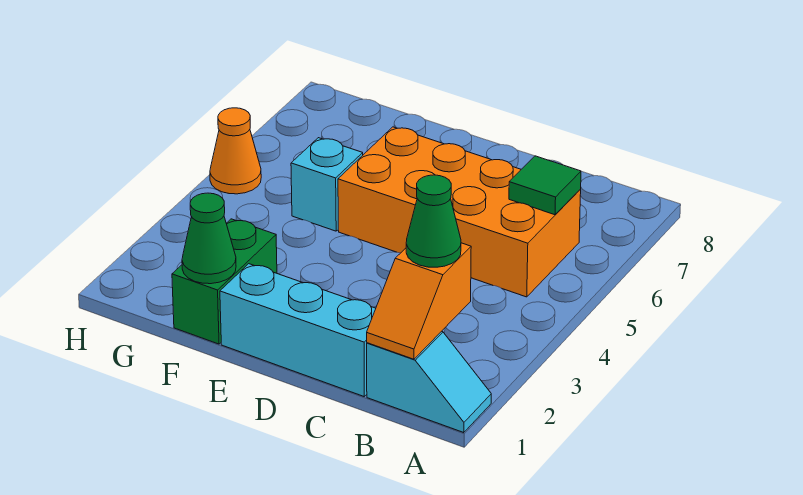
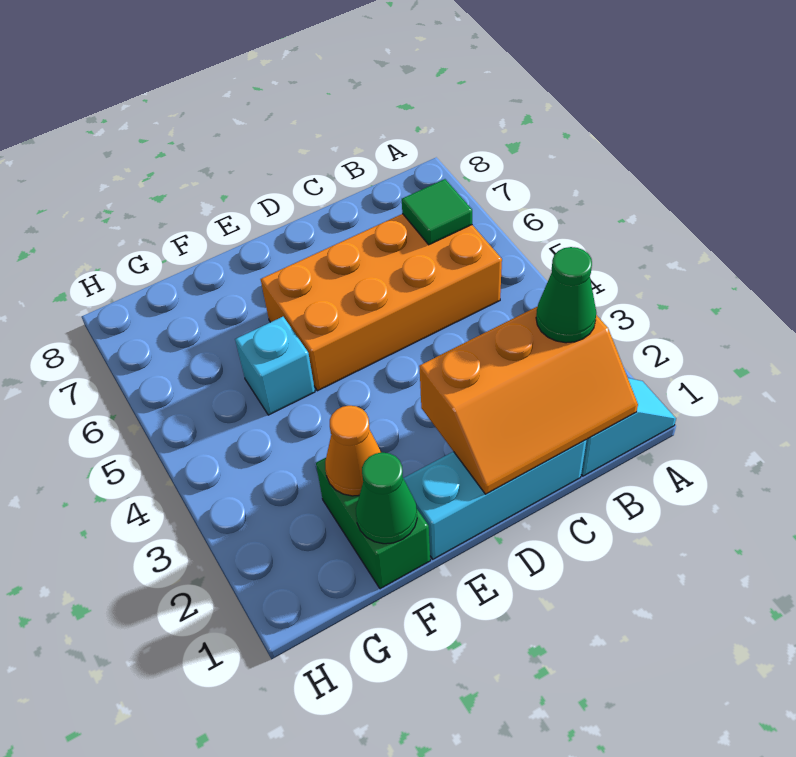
orange slope B1:B2 level 2 top 2 -> orange slope B1:D2 level 2 top 2
orange cone H5 level 1 -> orange cone F2 level 2

